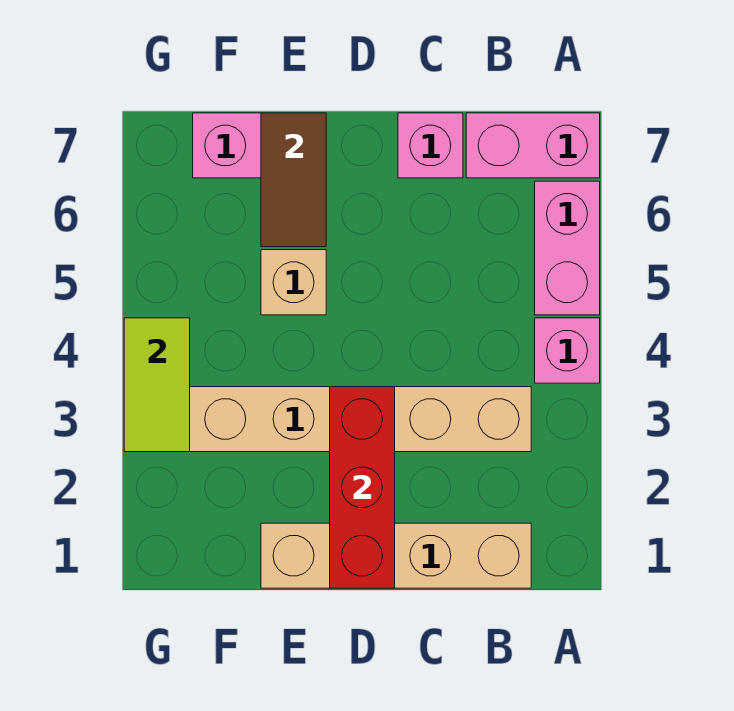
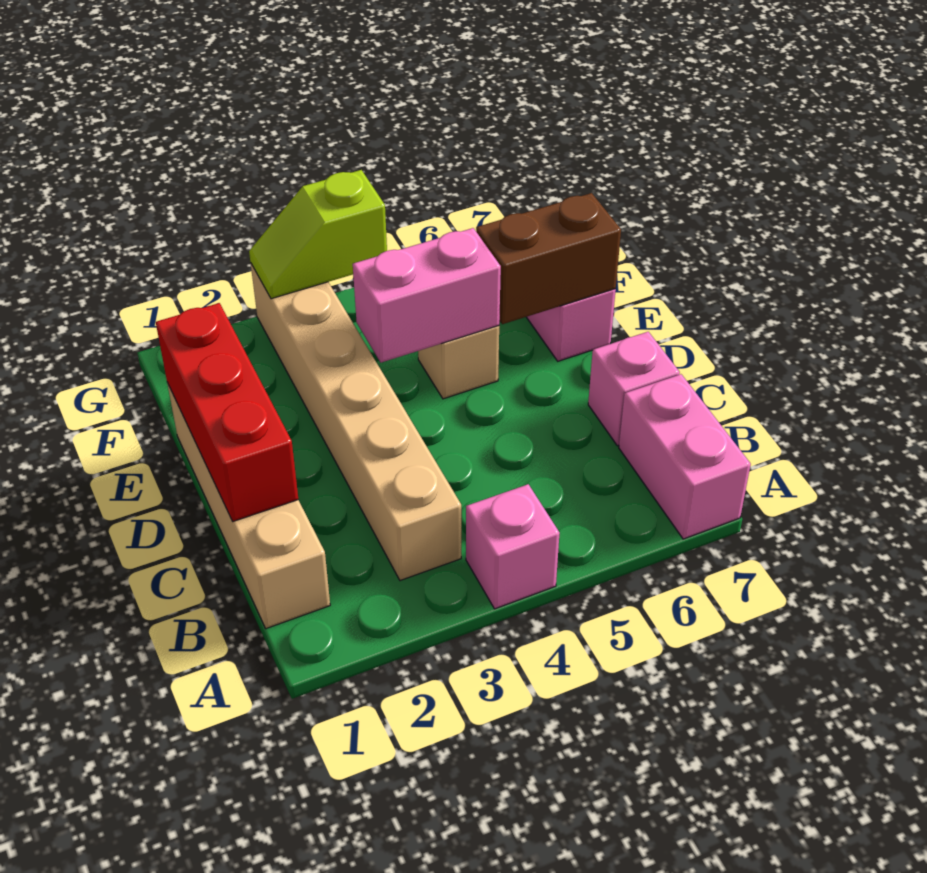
pink brick A5:A6 level 1 -> pink brick E4:E5 level 2
red brick D1:D3 level 2 -> red brick C1:E1 level 2
brown tile E6:E7 level 2 -> brown brick E6:E7 level 2
lime tile G3:G4 level 2 -> lime slope G3:G4 level 2 top 4

